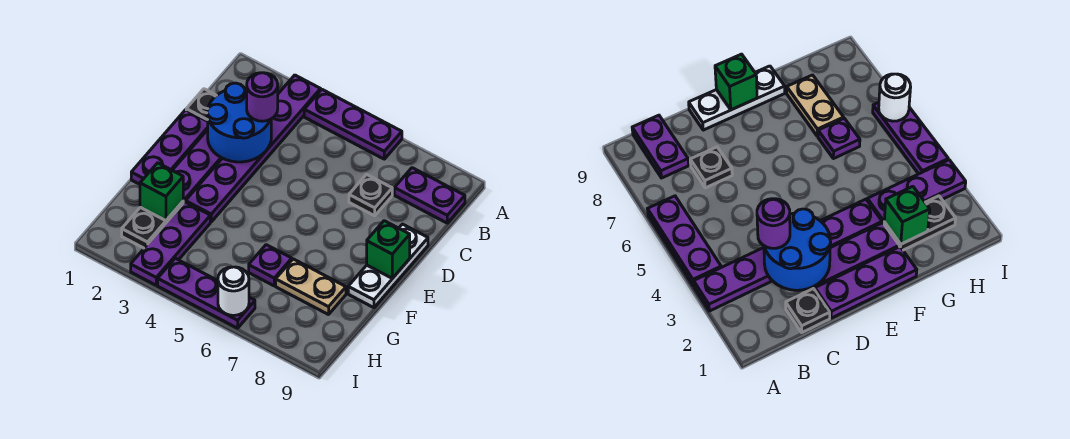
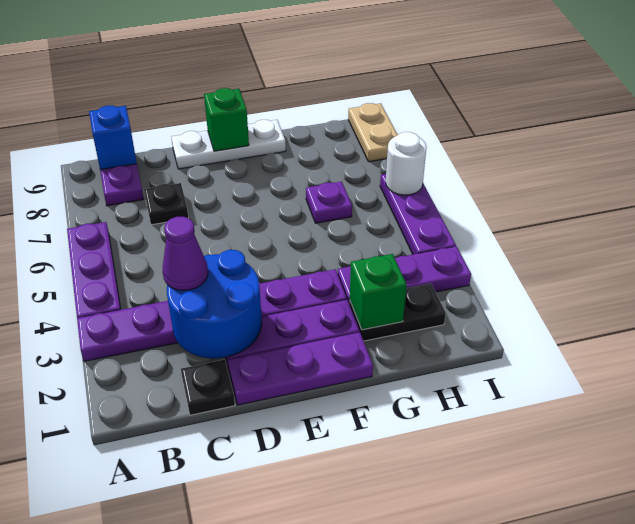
none -> blue brick B9 level 2
purple round brick C3 level 3 -> purple cone C3 level 3
tan plate G7:G8 level 1 -> tan plate I8:I9 level 1

